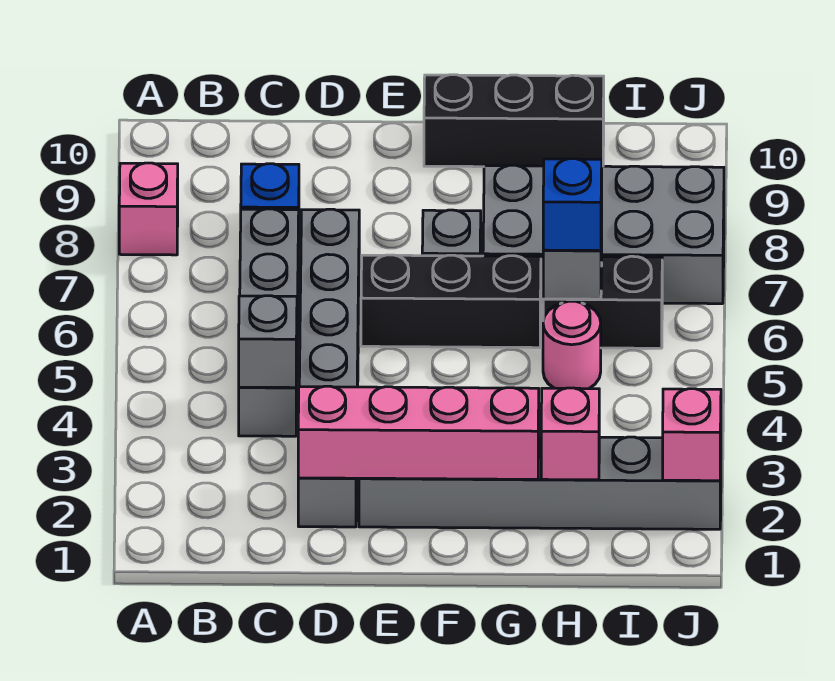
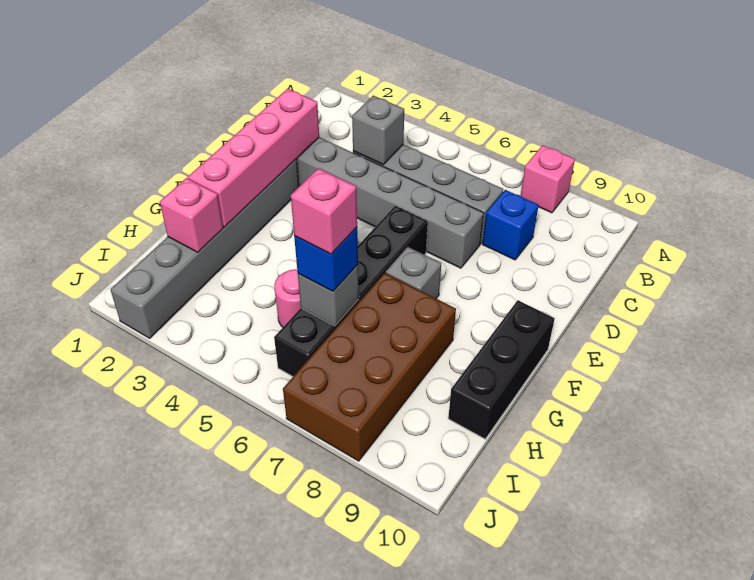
grey brick G7:J8 level 1 -> brown brick G7:J8 level 1
pink brick J2 level 2 -> pink brick H6 level 4

